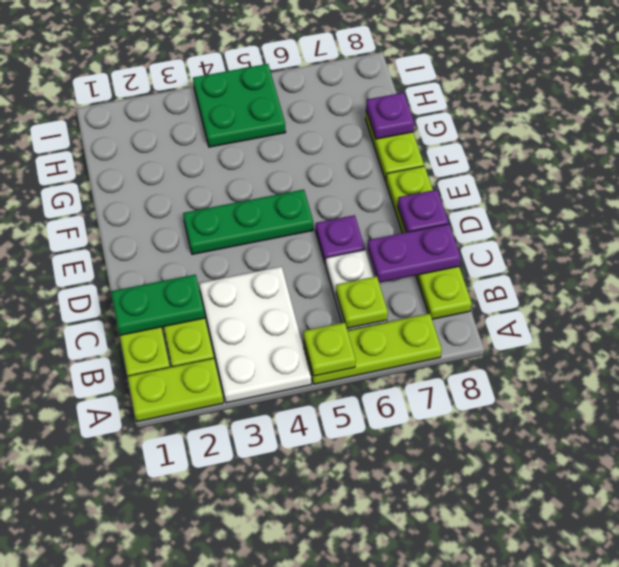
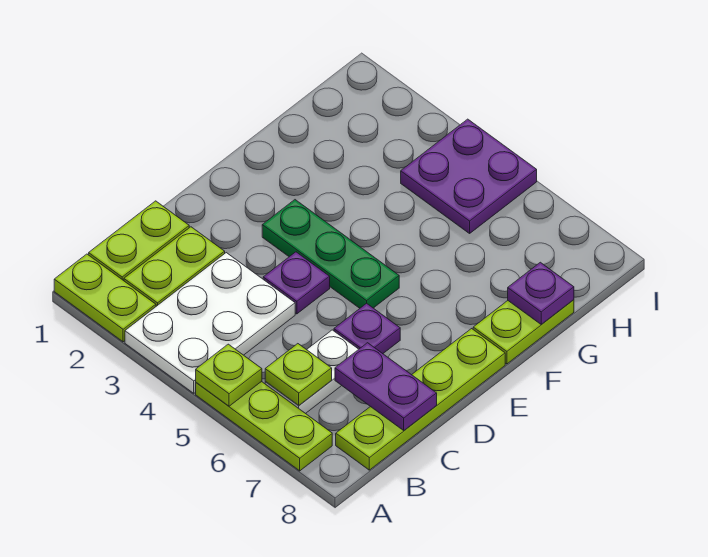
green plate C1:C2 level 2 -> none
purple plate D8 level 2 -> purple plate D4 level 1
green plate H4:I5 level 1 -> purple plate H4:I5 level 1

